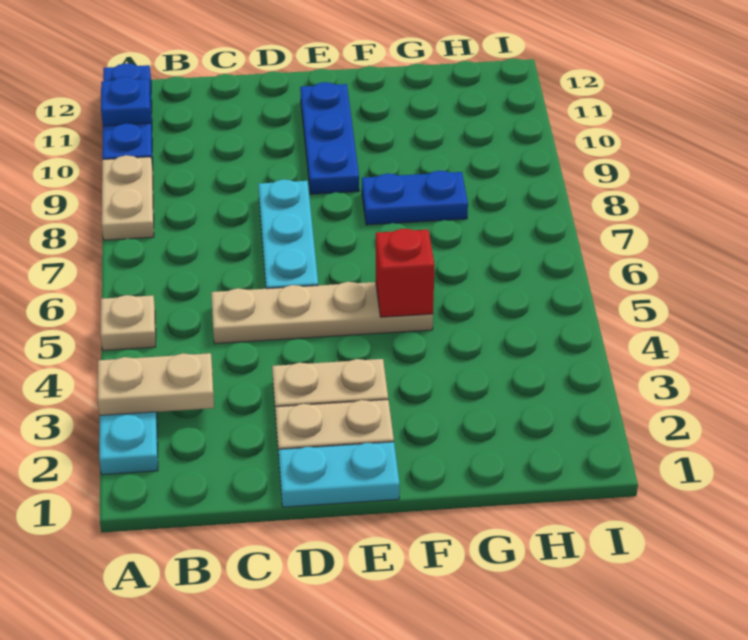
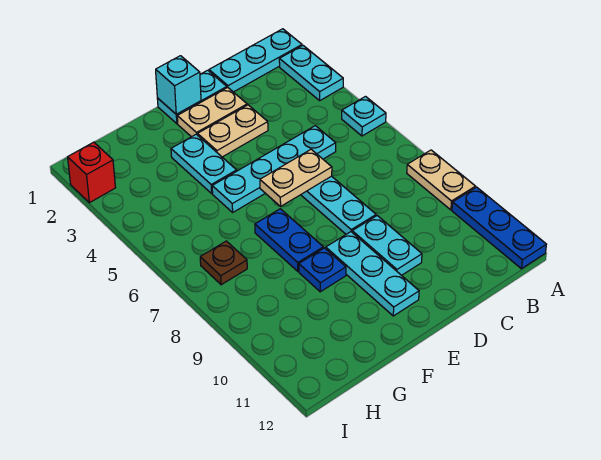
none -> cyan plate A1:C1 level 1
tan plate A3:B3 level 2 -> tan plate D6:E6 level 2
tan plate A5 level 1 -> cyan plate A5 level 1
blue plate A11 level 2 -> blue plate F9 level 1
tan plate C5:F5 level 1 -> cyan plate C5:F5 level 1
none -> cyan plate D9:D10 level 1
none -> cyan brick E1 level 2
blue plate E9:E11 level 1 -> cyan plate E9:E11 level 1
none -> cyan plate F3:F4 level 1
red brick F5 level 2 -> red brick I2 level 1
blue plate F8:G8 level 1 -> blue plate F7:F8 level 1
none -> brown plate H7 level 1

